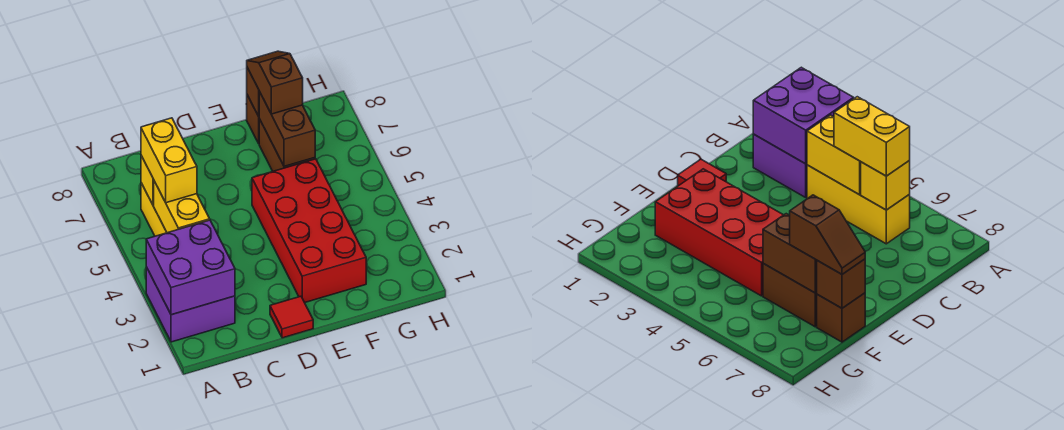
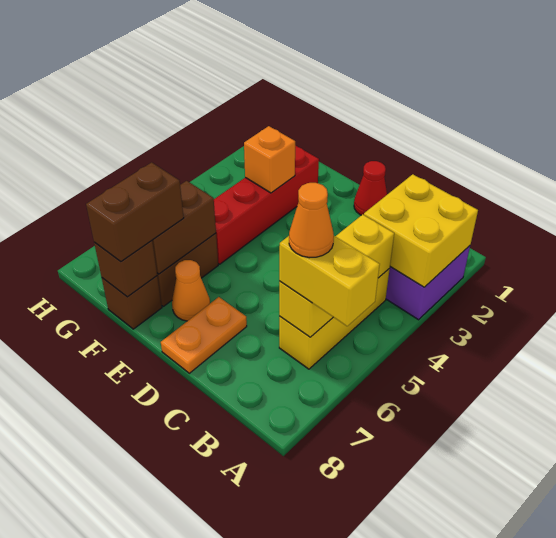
purple brick A2:B3 level 2 -> yellow brick A2:B3 level 2
yellow brick B5:B6 level 3 -> yellow brick A6:B6 level 3
none -> orange cone B6 level 4
red tile D1 level 1 -> red cone D1 level 1
none -> orange plate D7:D8 level 1
red brick E2:F5 level 1 -> red brick F2:F5 level 1
none -> orange cone E7 level 1
none -> orange brick F3 level 2
brown slope F7:F8 level 3 top 7 -> brown brick F7:F8 level 3

